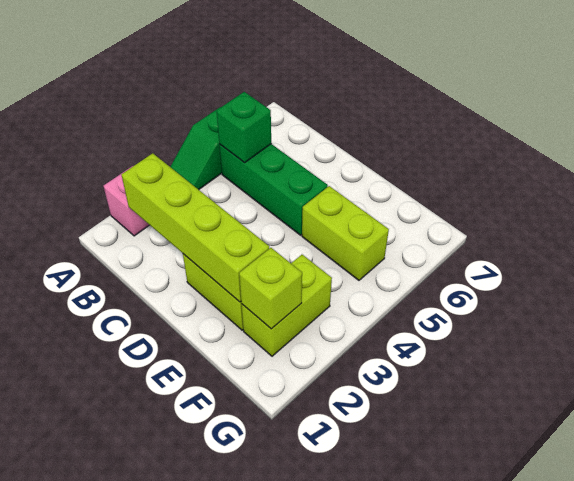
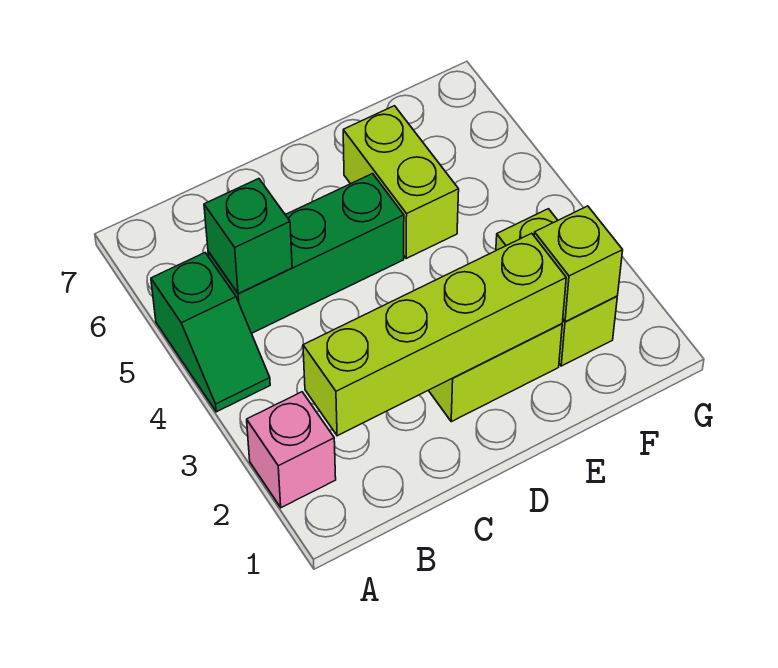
lime brick E5:F5 level 1 -> lime brick E5:E6 level 1

